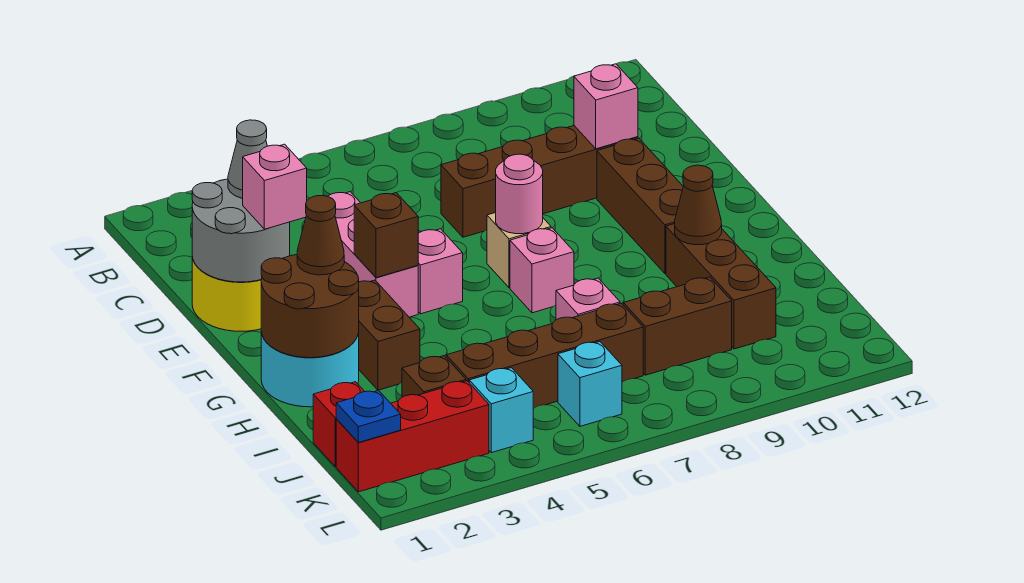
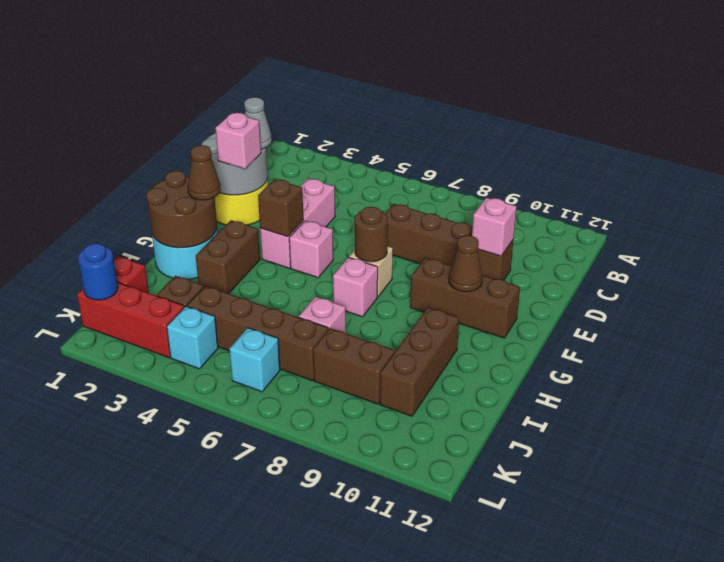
brown brick E10:G10 level 1 -> brown brick F9:F11 level 1
pink round brick F7 level 2 -> brown round brick F7 level 2
brown cone H10 level 2 -> brown cone F10 level 2
blue plate K1 level 2 -> blue round brick K1 level 2

